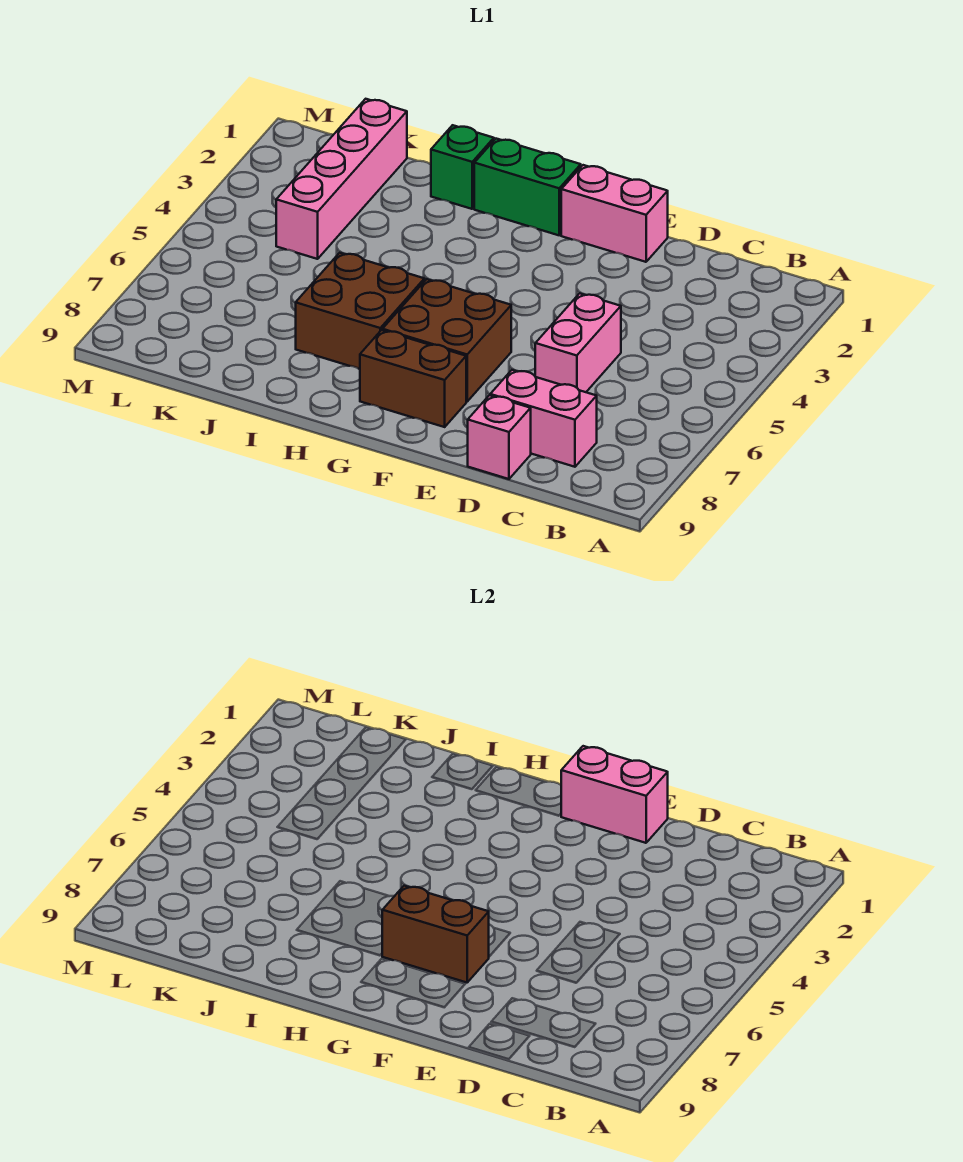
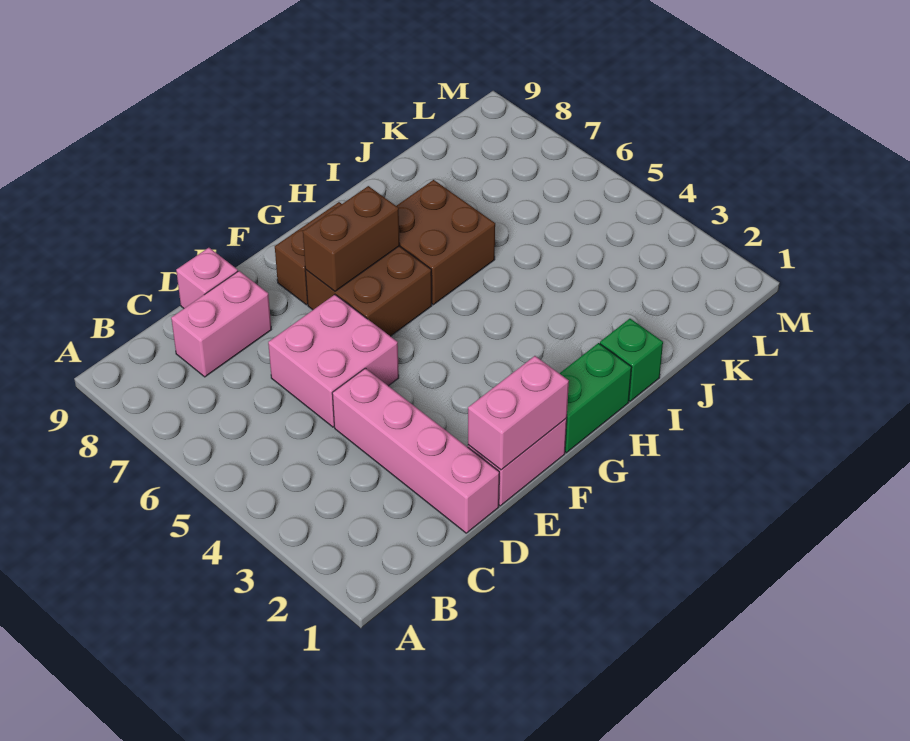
pink brick D5:D6 level 1 -> pink brick D5:E6 level 1
pink brick K1:K4 level 1 -> pink brick D1:D4 level 1

